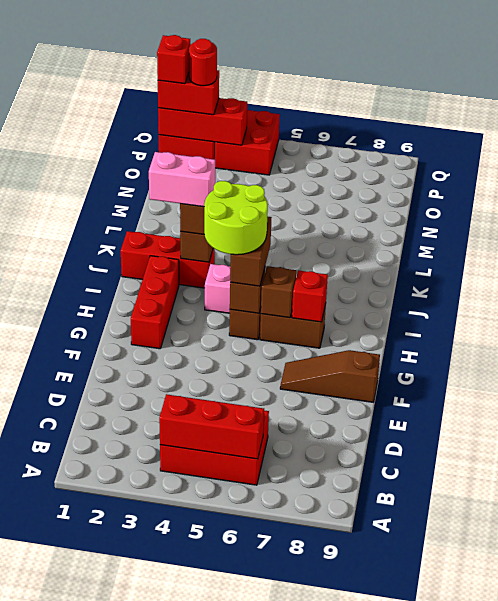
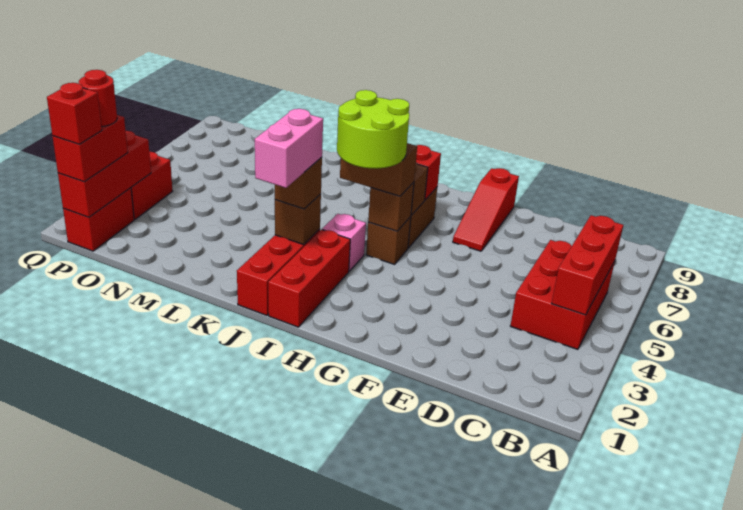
brown slope F7:F9 level 1 top 9 -> red slope F7:F9 level 1 top 9
red brick G2:I2 level 1 -> red brick I1:I3 level 1

